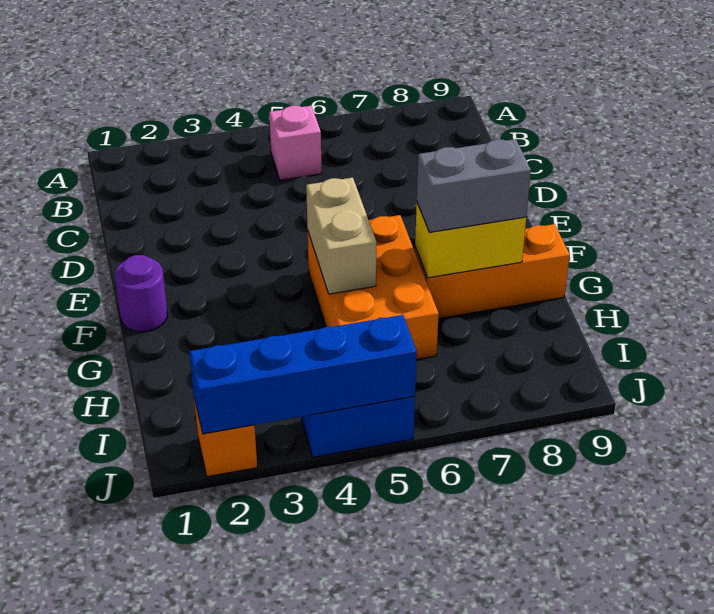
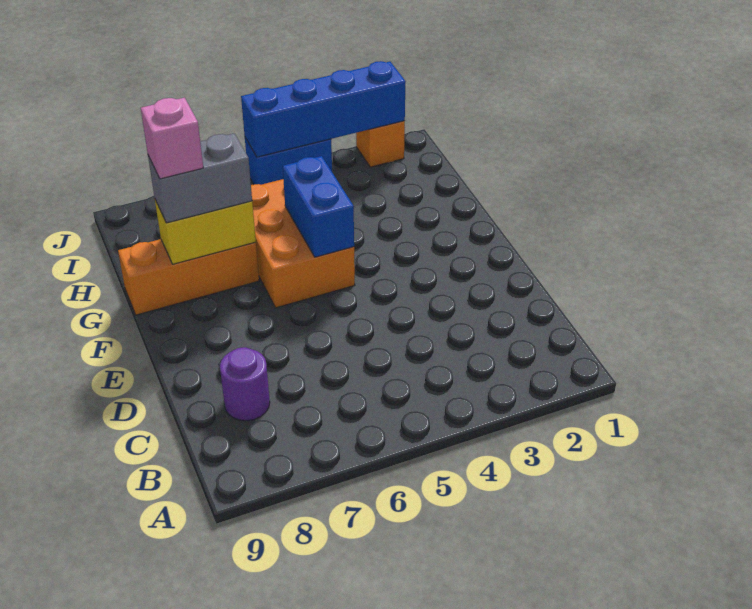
pink brick B5 level 1 -> pink brick G8 level 4
purple round brick F1 level 1 -> purple round brick C8 level 1
tan brick F5:G5 level 2 -> blue brick F5:G5 level 2

